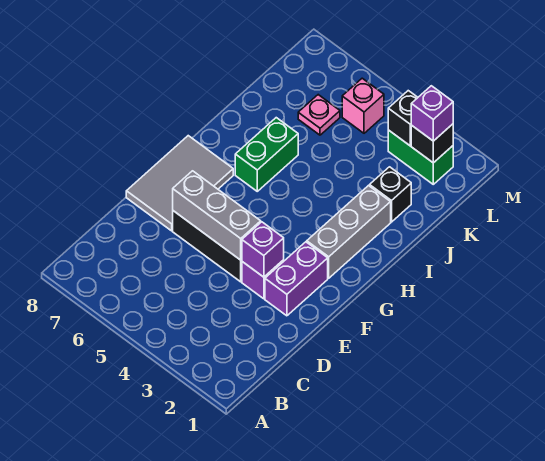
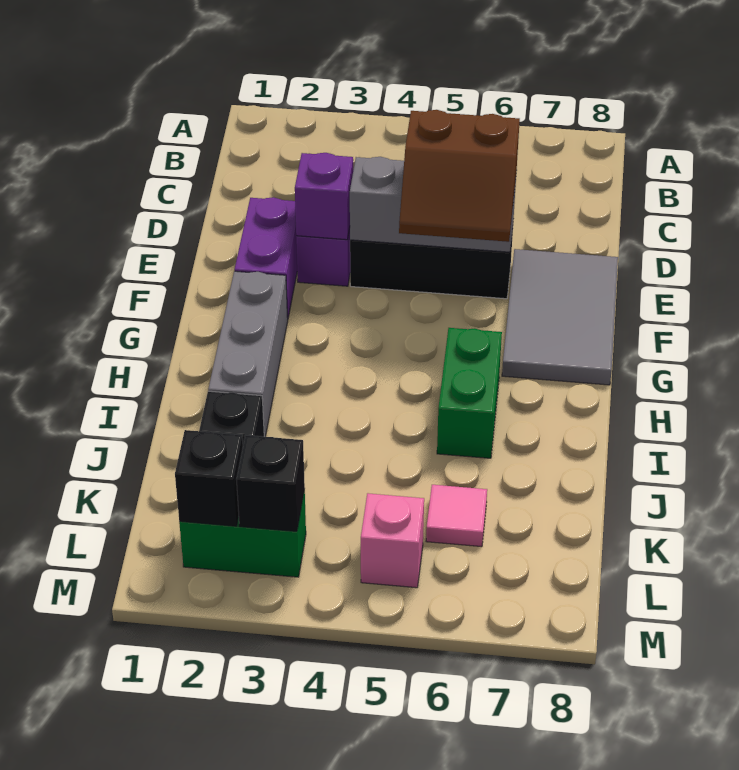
none -> brown slope E5:F6 level 3 top E
pink plate K6 level 1 -> pink tile K6 level 1
purple brick L2 level 3 -> none

